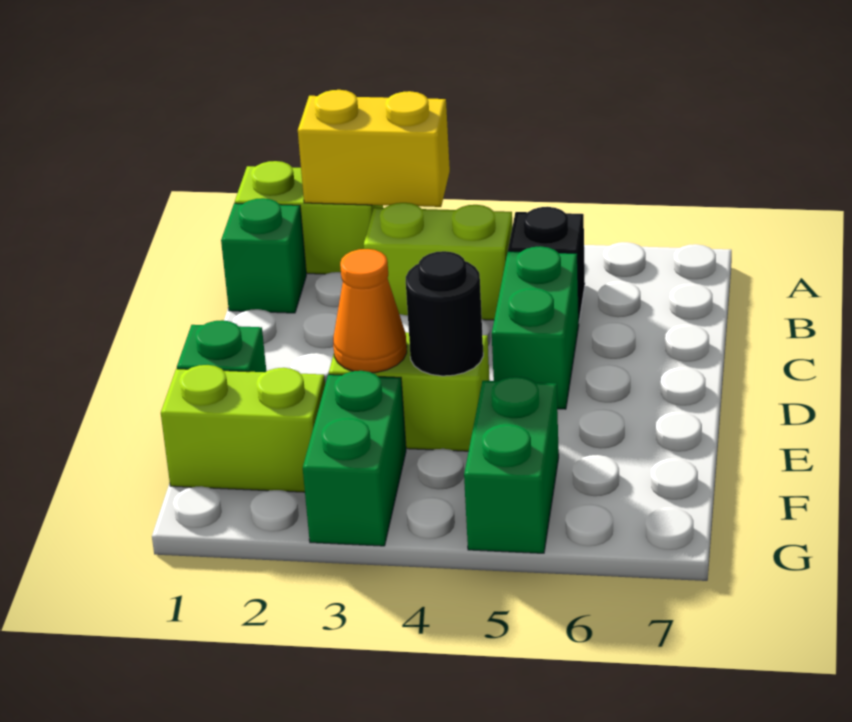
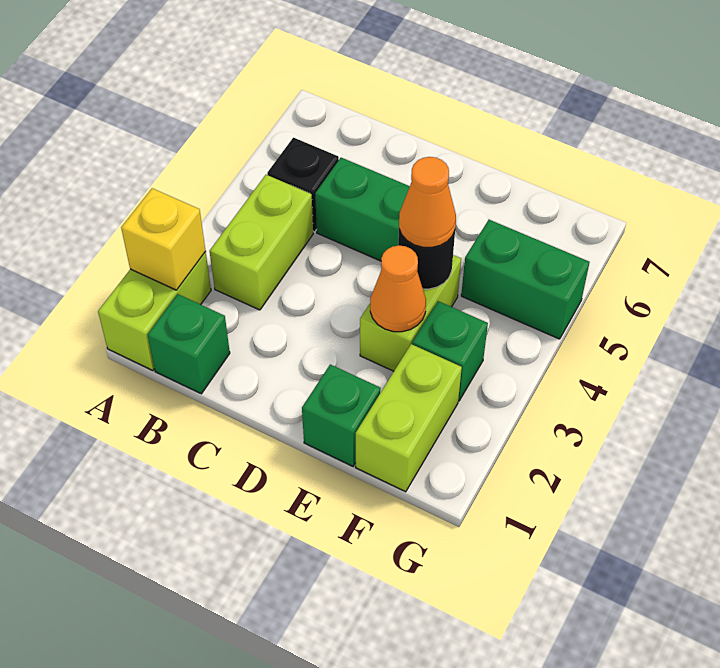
yellow brick A2:A3 level 2 -> yellow brick A2 level 2
none -> orange cone E4 level 3
green brick F3:G3 level 1 -> green brick F3 level 1

